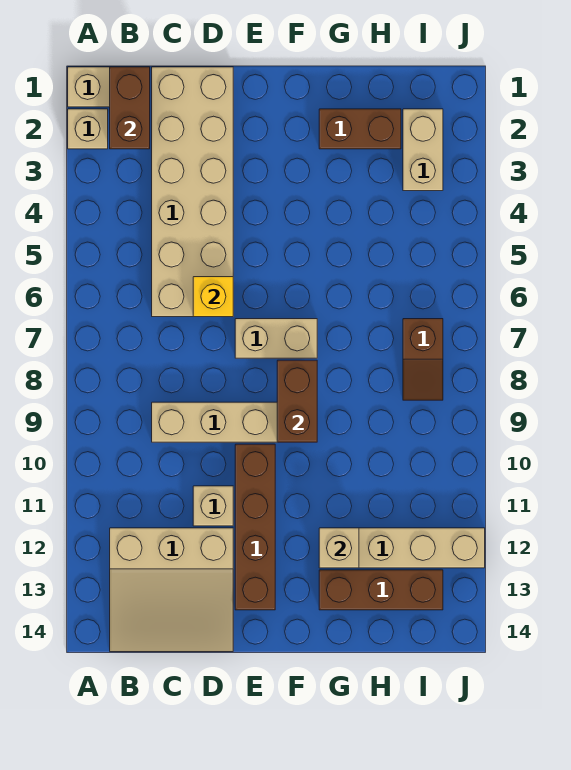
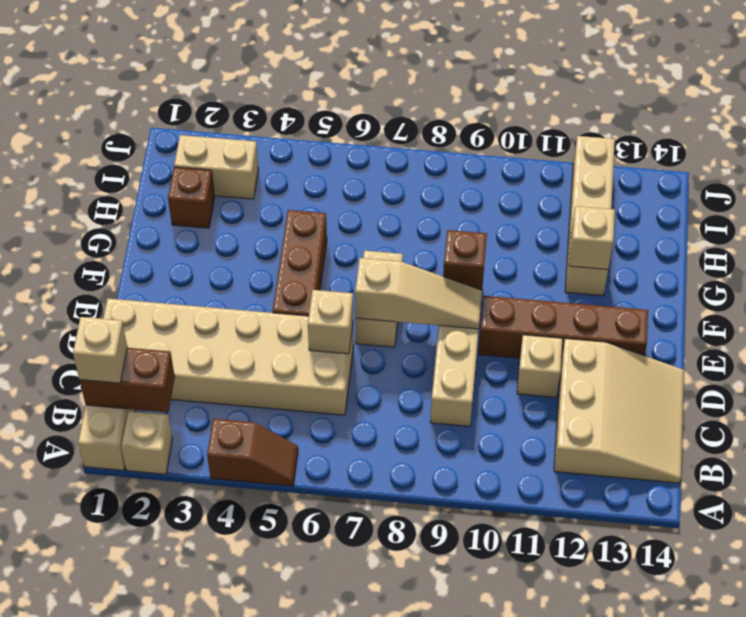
none -> tan brick B1 level 3
yellow brick D6 level 2 -> tan brick D6 level 2
none -> tan slope E7:E9 level 2 top 7
brown brick F8:F9 level 2 -> brown brick F9 level 2
brown brick G2:H2 level 1 -> brown brick H2 level 1
brown brick G13:I13 level 1 -> brown brick E5:G5 level 1
brown slope I7:I8 level 1 top 7 -> brown slope A4:A5 level 1 top 4

